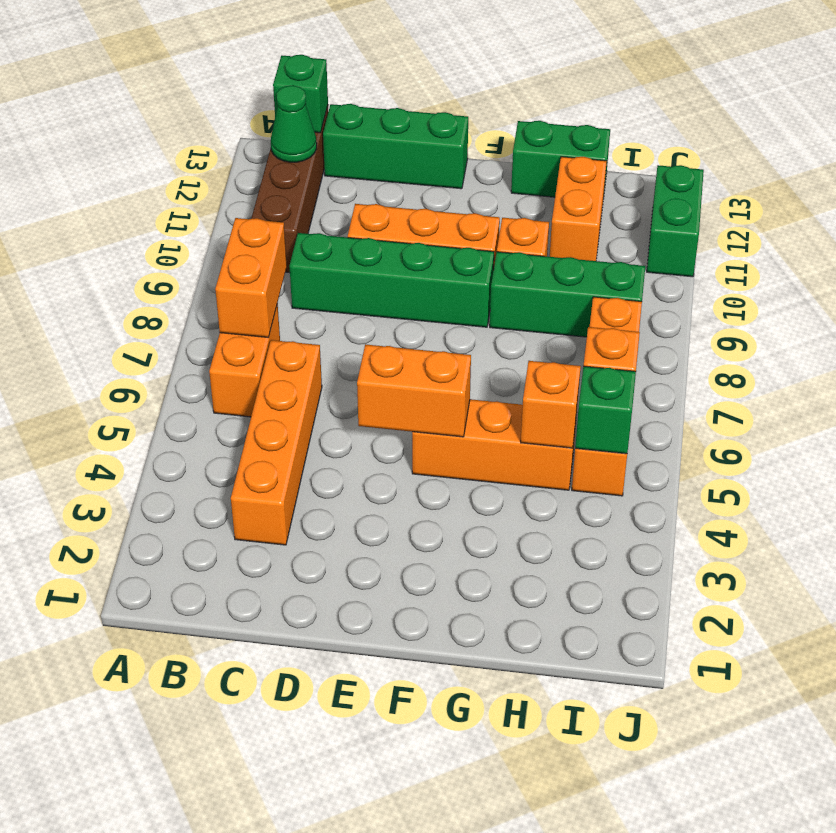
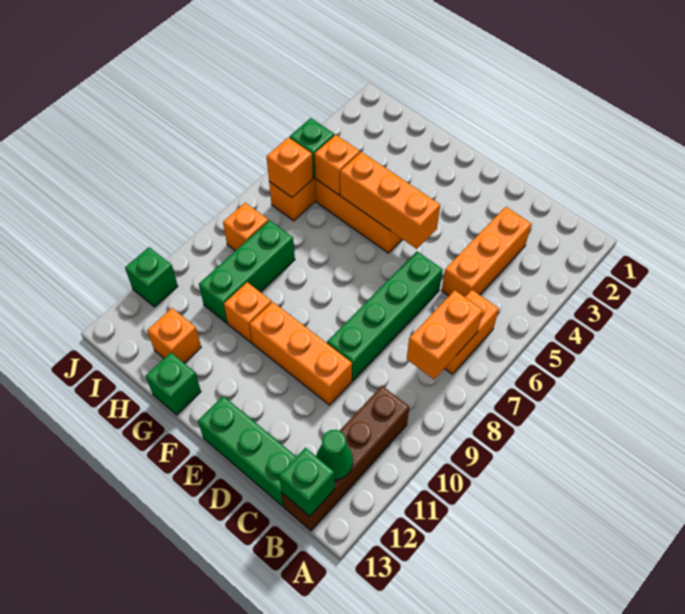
orange brick C3:C6 level 1 -> orange brick C3:C5 level 1
green brick C9:F9 level 1 -> green brick D6:D9 level 1
orange brick E5:F5 level 2 -> orange brick E5:G5 level 2
green brick G9:I9 level 1 -> green brick H8:H10 level 1
green brick G13:H13 level 1 -> green brick G13 level 1
orange brick H11:H12 level 1 -> orange brick H12 level 1
green brick J11:J12 level 1 -> green brick J11 level 1

